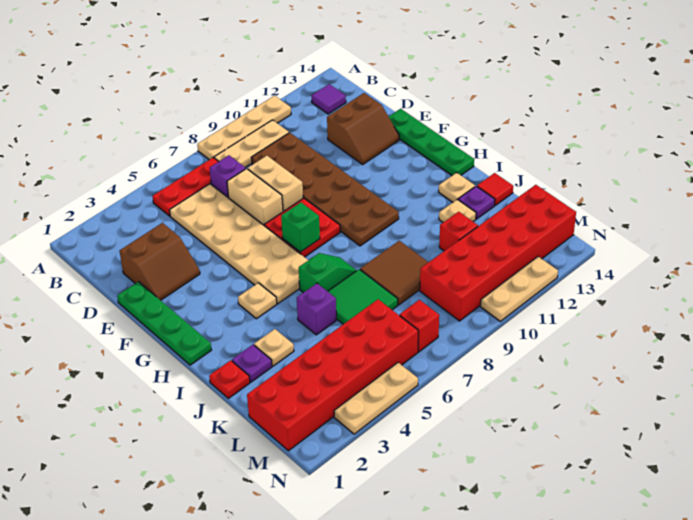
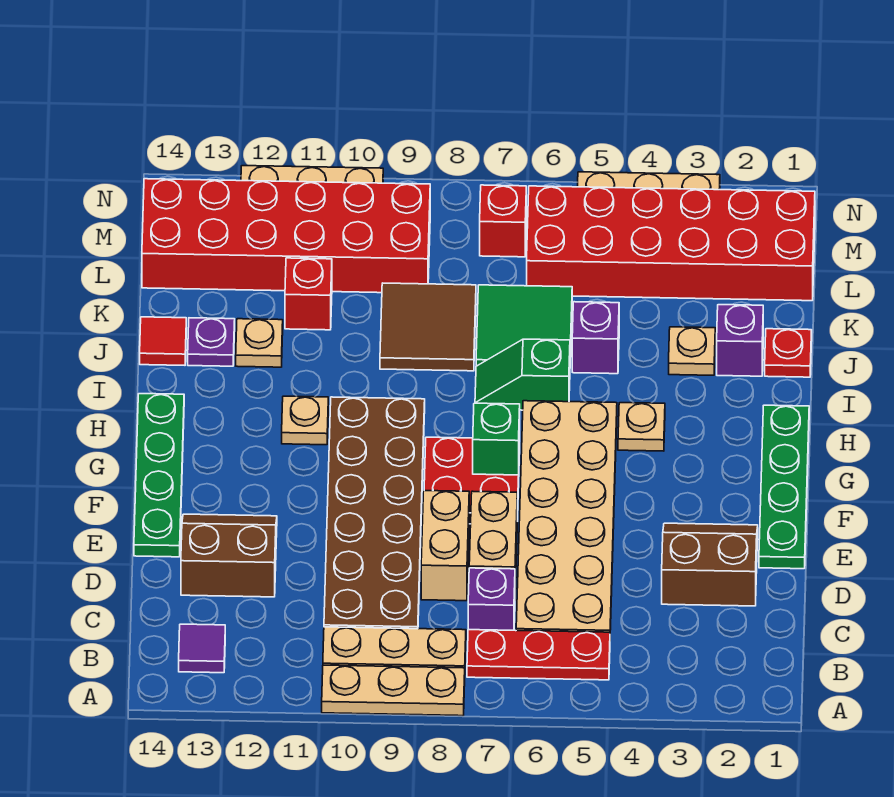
tan plate A8:A11 level 1 -> tan plate A8:A10 level 1
tan plate I13 level 1 -> tan plate H11 level 1
purple plate J2 level 1 -> purple brick J2 level 1

